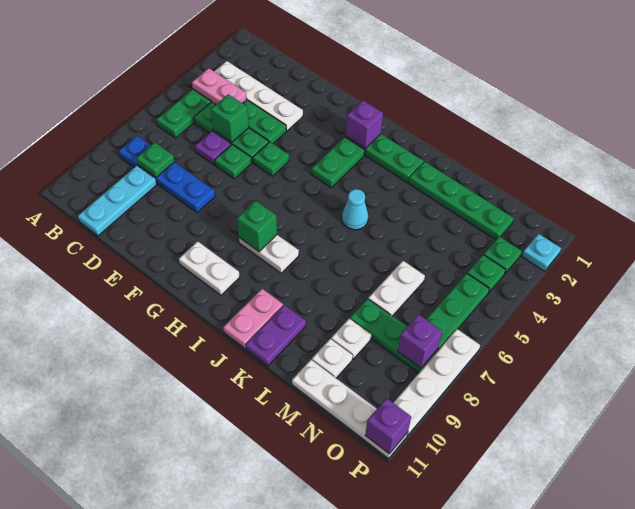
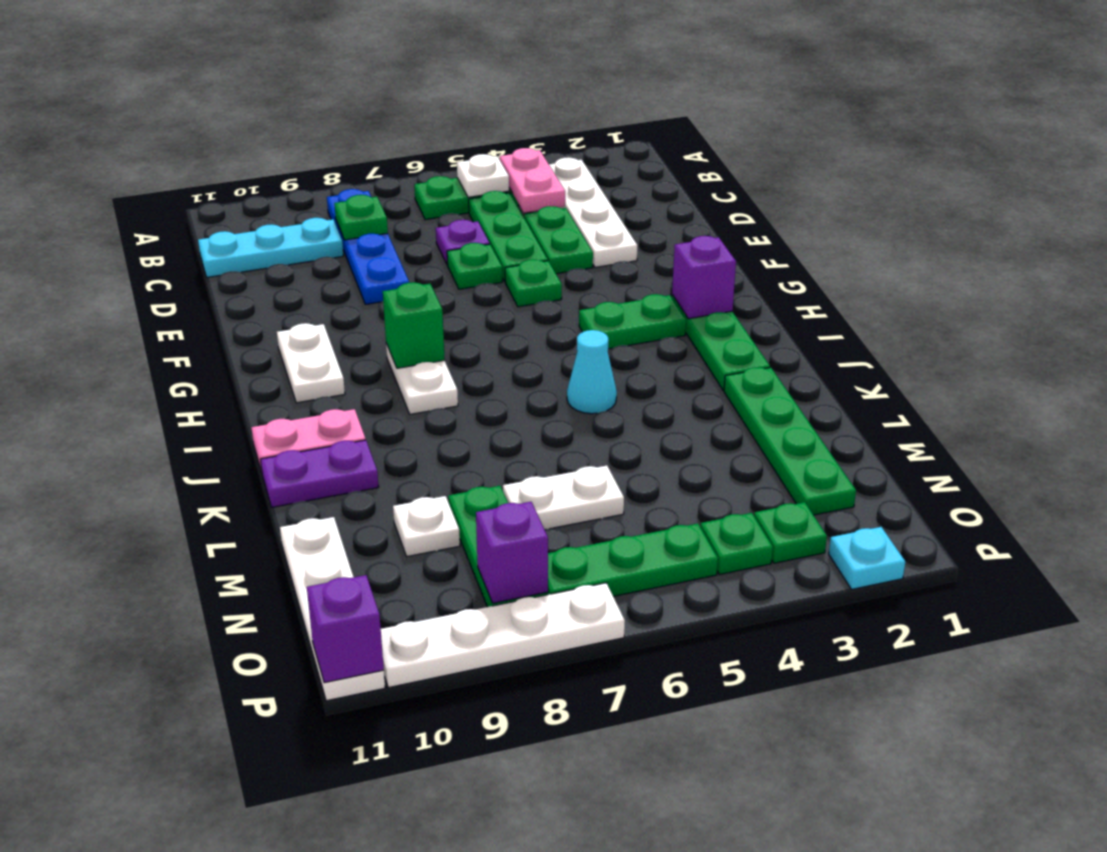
green brick D5 level 2 -> none
white plate M10 level 1 -> white plate B5 level 2

